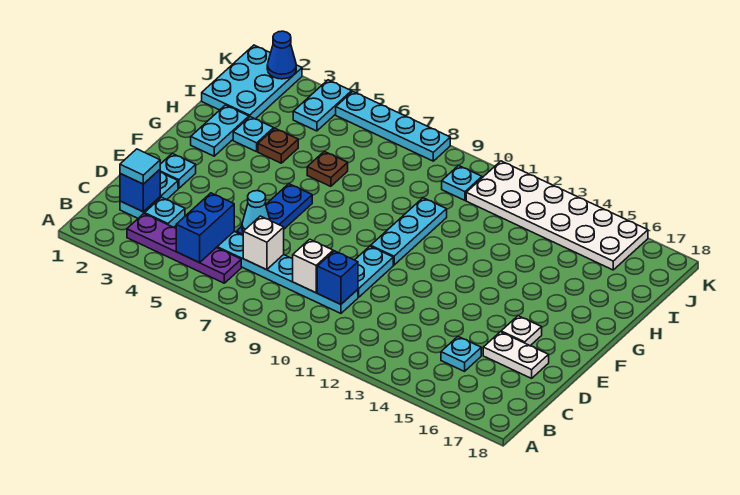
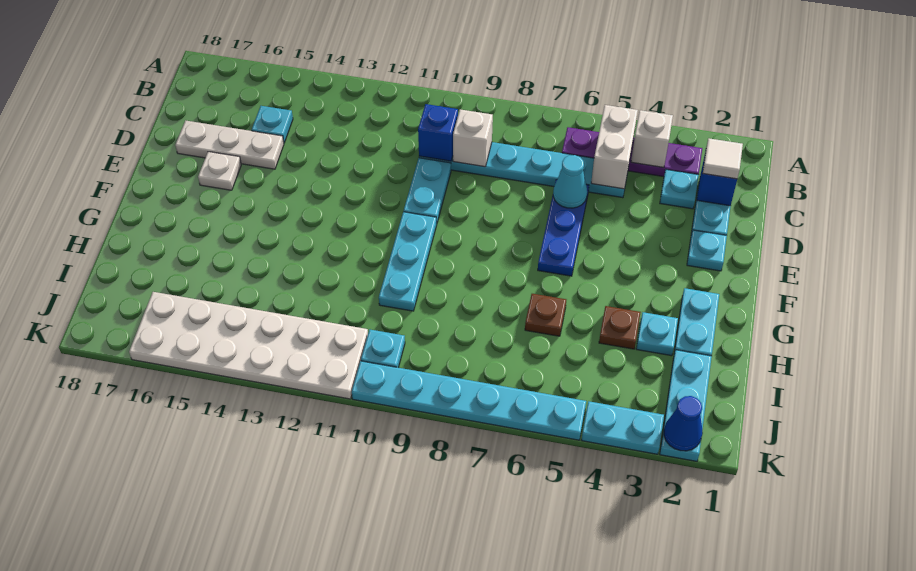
blue brick B5:C5 level 2 -> white brick B5:C5 level 2
cyan tile C2 level 3 -> white tile C2 level 3
white brick C7 level 2 -> white brick B4 level 2
white plate D16:D17 level 1 -> white plate D15:D17 level 1
cyan plate I1:K2 level 1 -> cyan plate I2:K2 level 1
cyan plate J4:K4 level 1 -> cyan plate K3:K4 level 1
cyan plate K5:K8 level 1 -> cyan plate K5:K10 level 1

